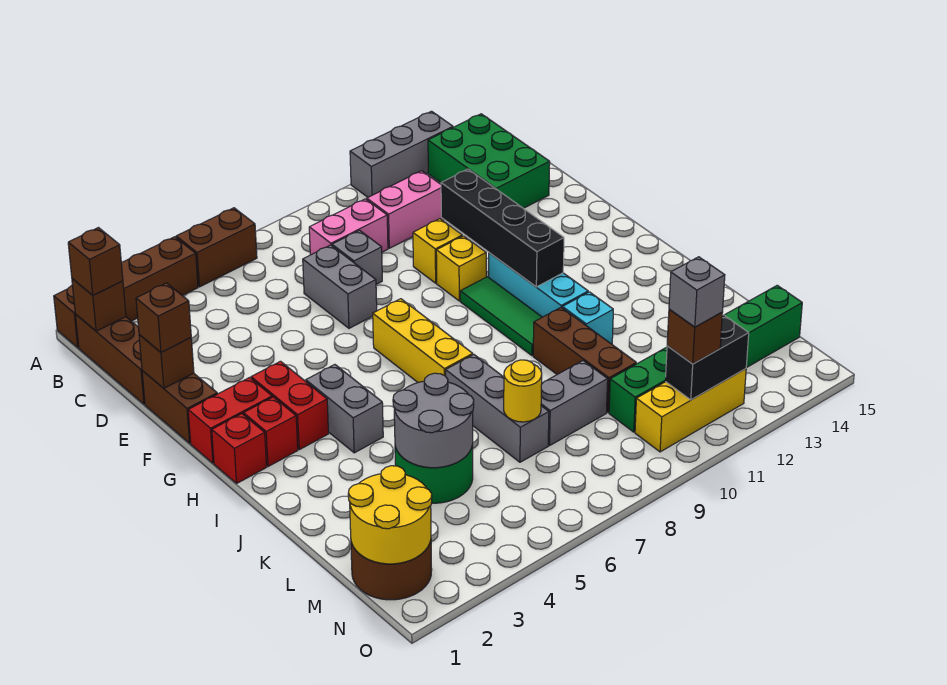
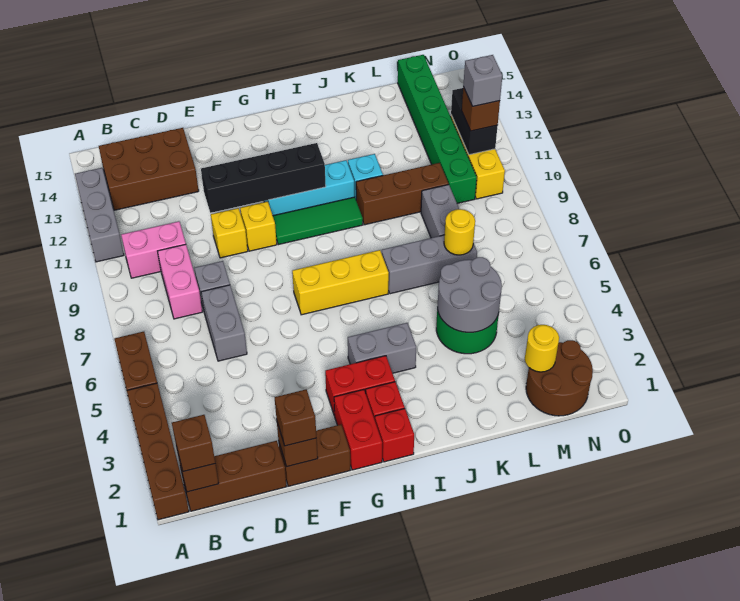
green brick B13:D14 level 1 -> brown brick B13:D14 level 1
pink brick C10:C11 level 1 -> pink brick B10:C10 level 1
grey brick D7:E7 level 1 -> grey brick D6:D7 level 1
yellow round brick M1:N2 level 2 -> yellow round brick M2 level 2

